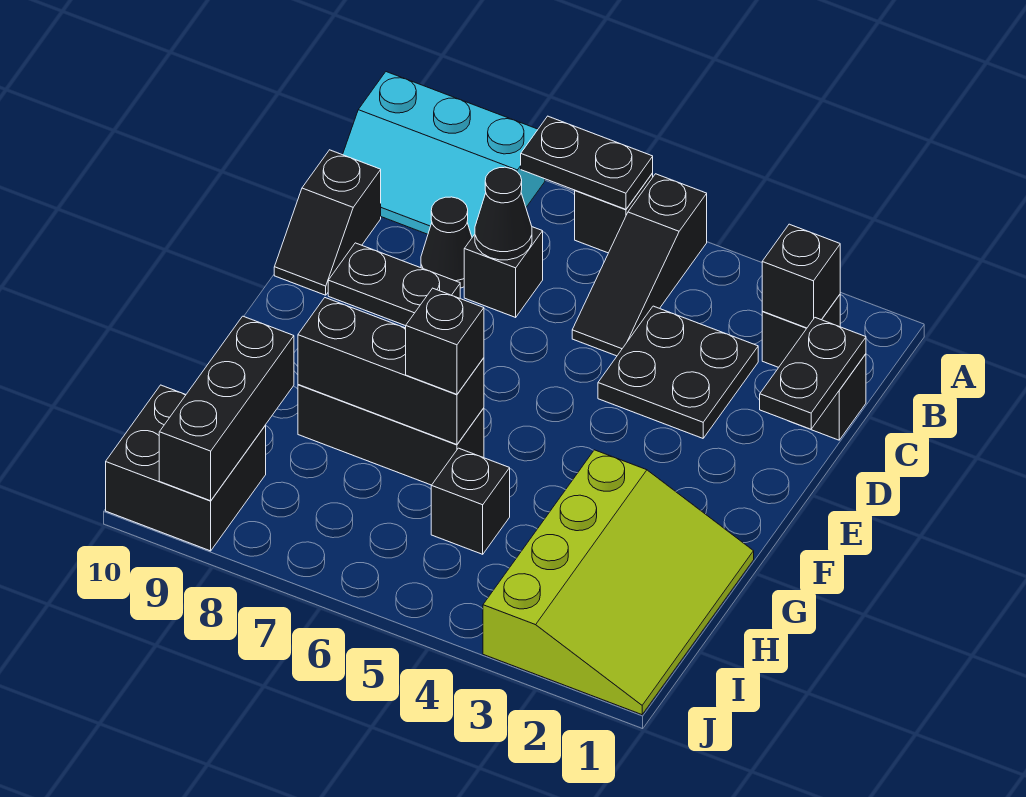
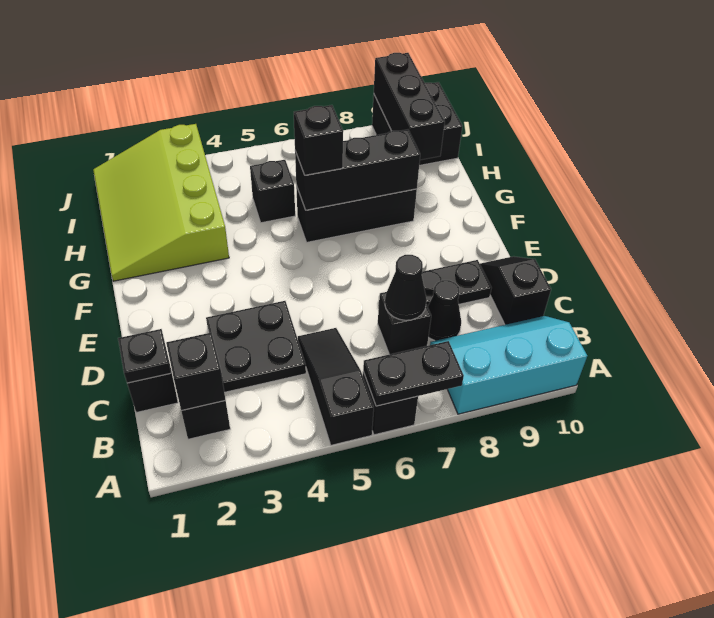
black plate C1:D1 level 2 -> black plate C1 level 2

